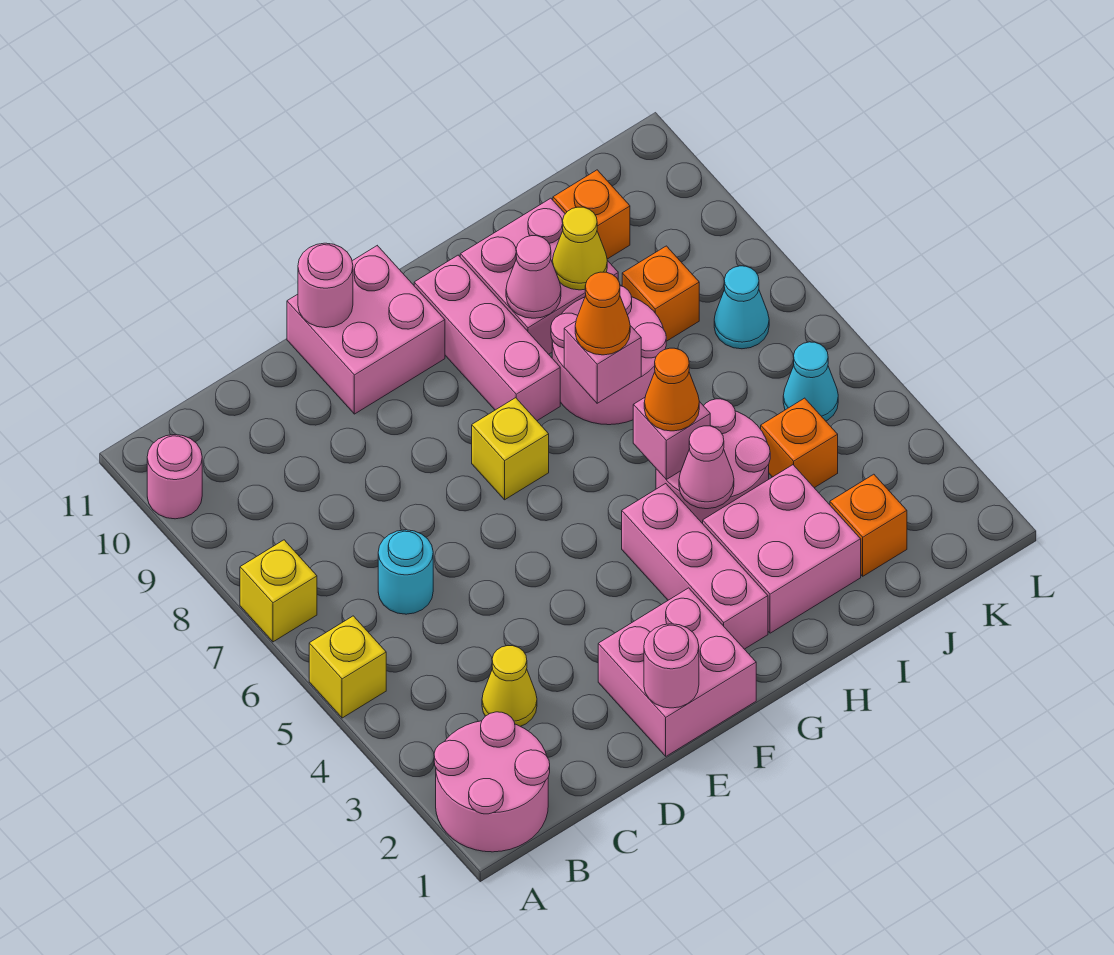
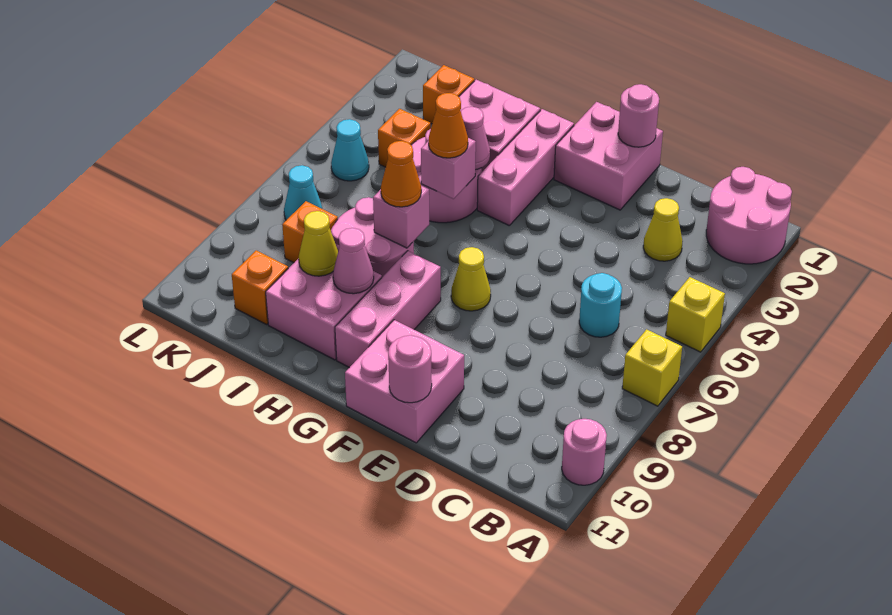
yellow brick F7 level 1 -> yellow cone F7 level 1

